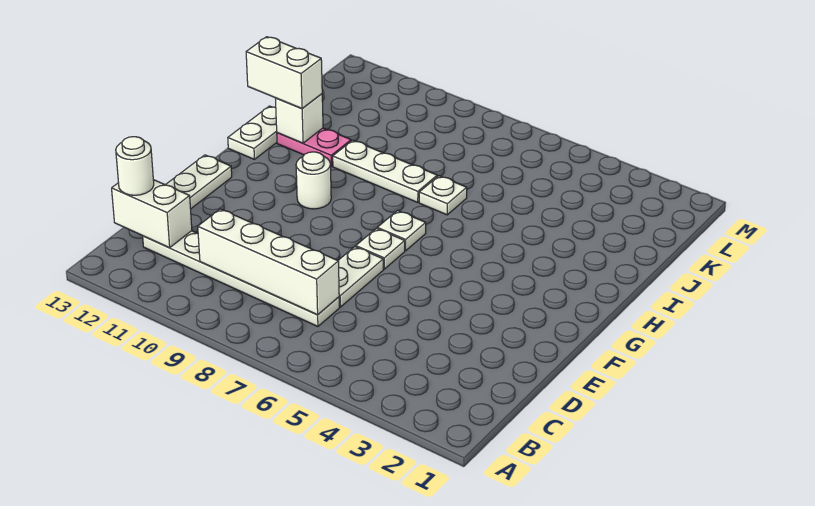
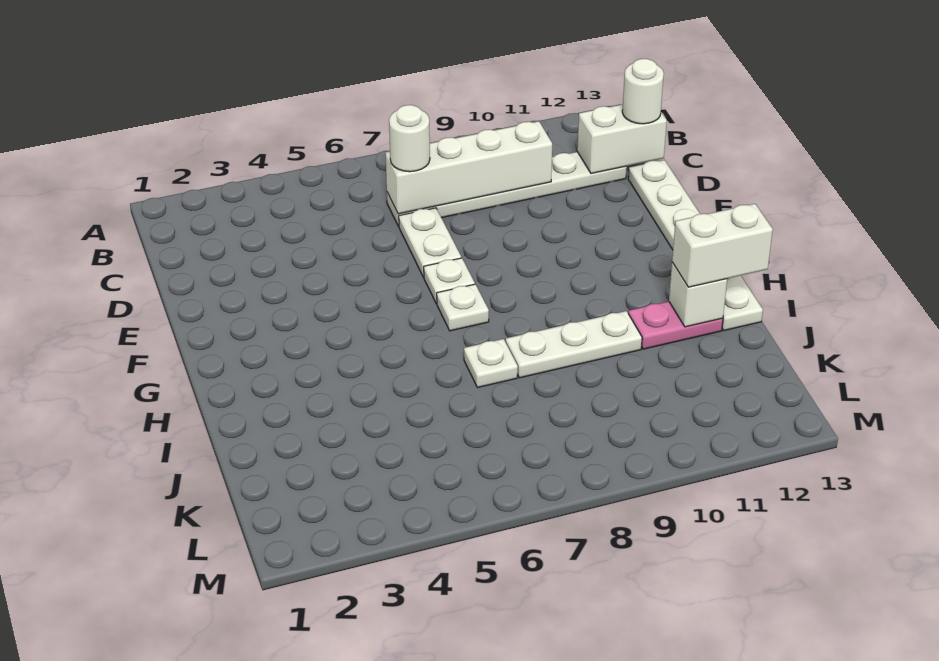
white round brick G10 level 1 -> white round brick C7 level 3

